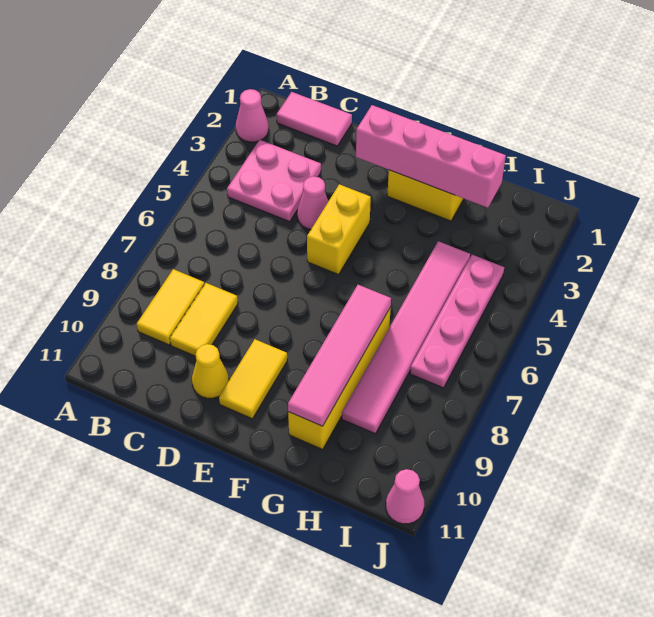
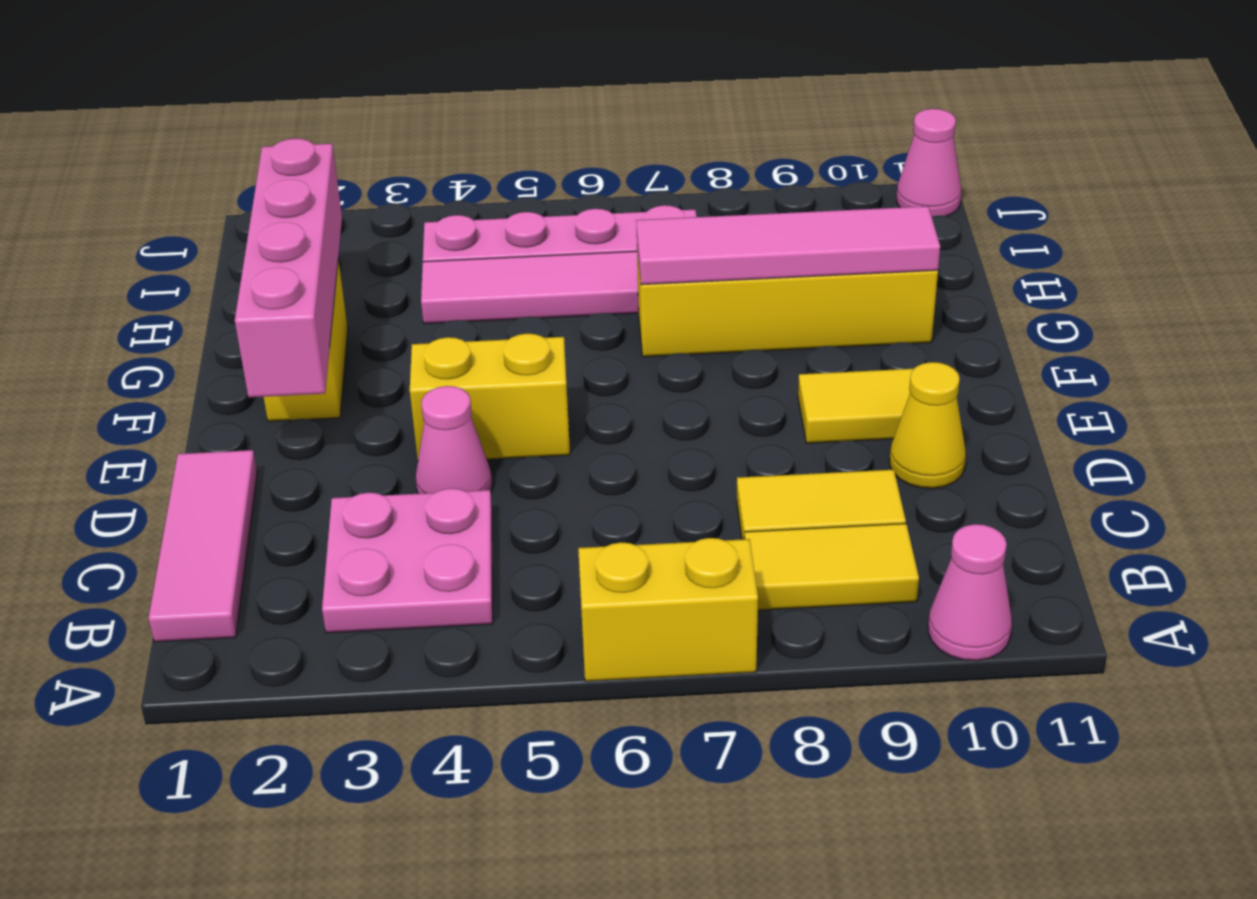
pink cone A2 level 1 -> pink cone A10 level 1
none -> yellow brick A6:A7 level 1
pink tile B1:C1 level 1 -> pink tile B1:D1 level 1

